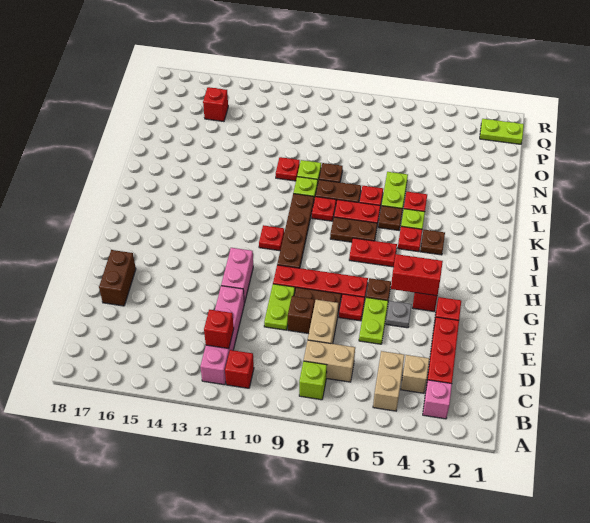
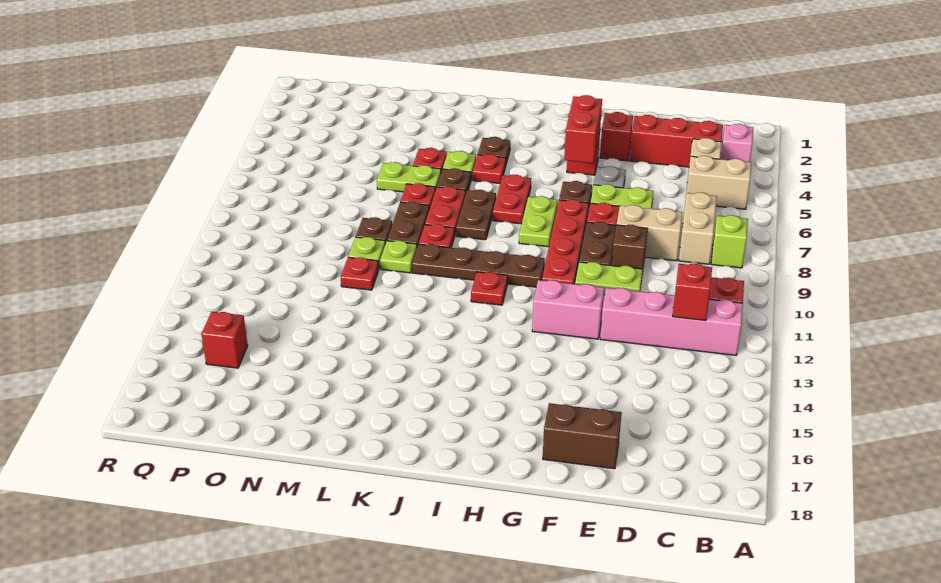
lime plate Q1:Q2 level 1 -> lime plate H7:H8 level 1

